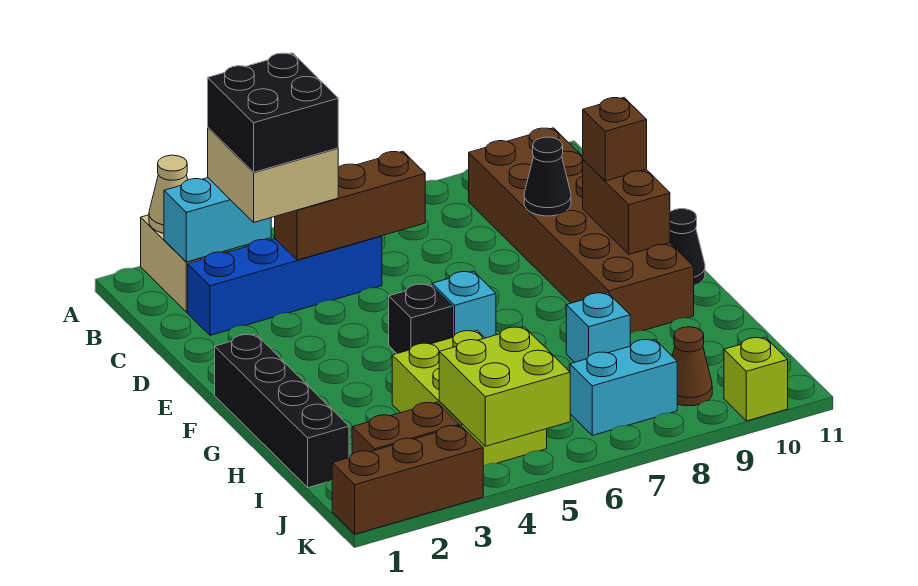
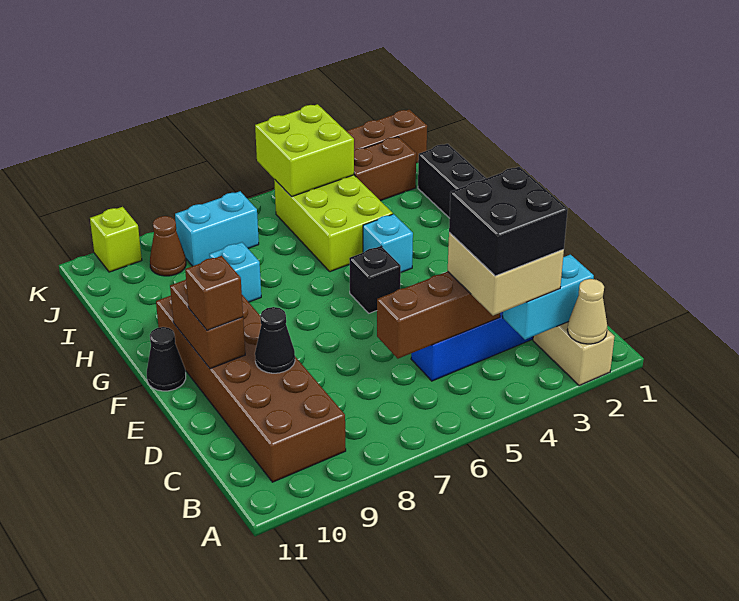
cyan brick F6 level 1 -> cyan brick G4 level 1

